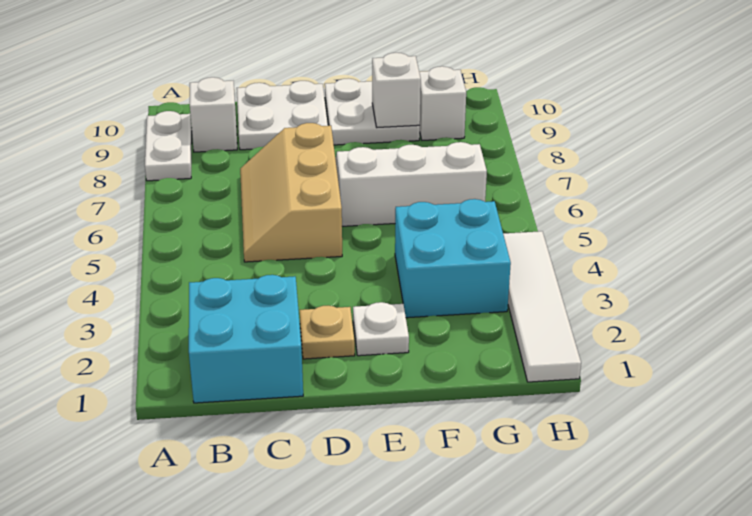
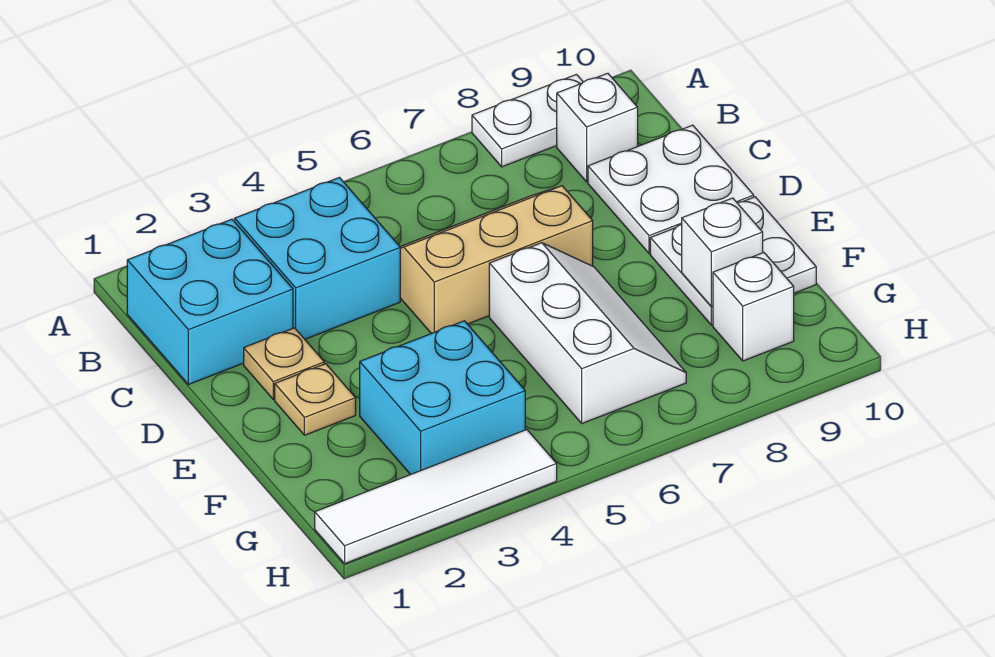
none -> cyan brick B3:C4 level 1
white plate E2 level 1 -> tan plate E2 level 1

